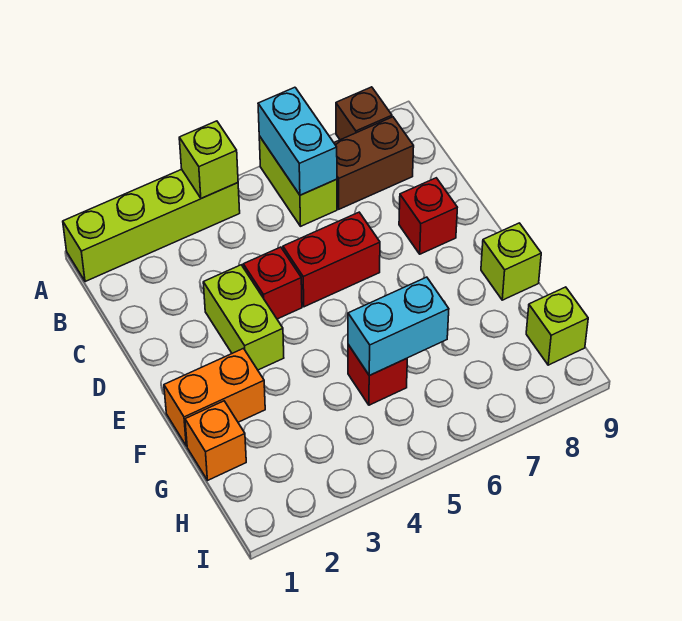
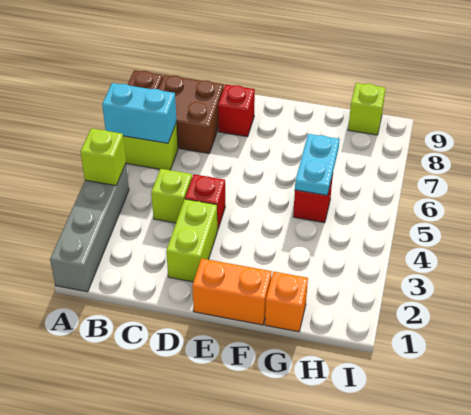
lime brick A1:A4 level 1 -> grey brick A1:A4 level 1
brown brick B7:B8 level 1 -> brown brick B7:C8 level 1
lime brick D3:E3 level 1 -> lime brick D2:D3 level 1
red brick D5:D6 level 1 -> none
orange brick F1:F2 level 1 -> orange brick E1:F1 level 1
lime brick F9 level 1 -> lime brick C4 level 1
cyan brick G5:G6 level 2 -> cyan plate G5:G6 level 2

